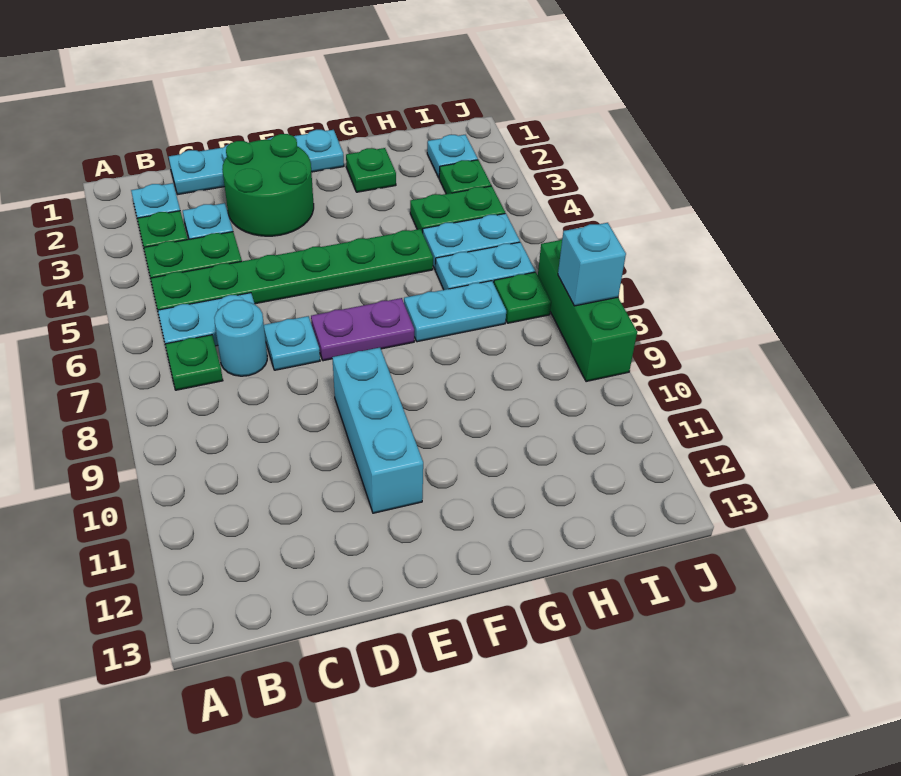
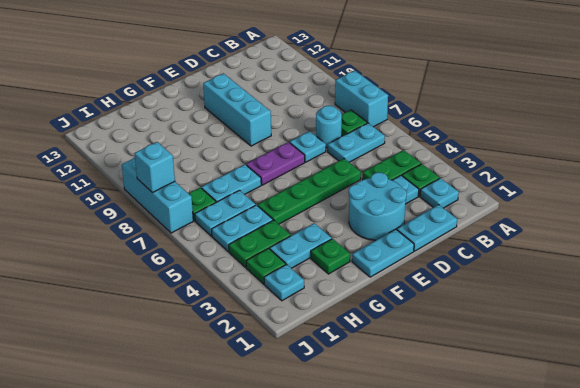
none -> cyan brick A7:A8 level 1
green plate B5:G5 level 1 -> green plate D5:G5 level 1
green round brick D2:E3 level 1 -> cyan round brick D2:E3 level 1
none -> cyan plate G3:H3 level 1
green brick J7:J9 level 1 -> cyan brick J7:J9 level 1

